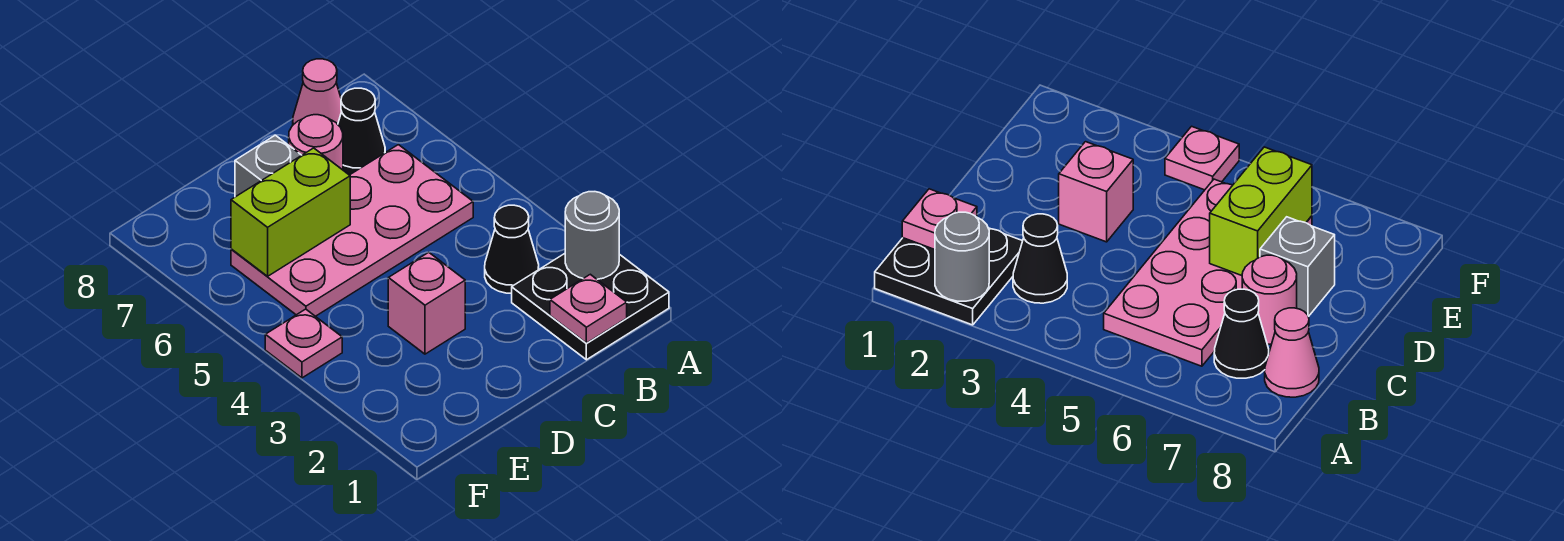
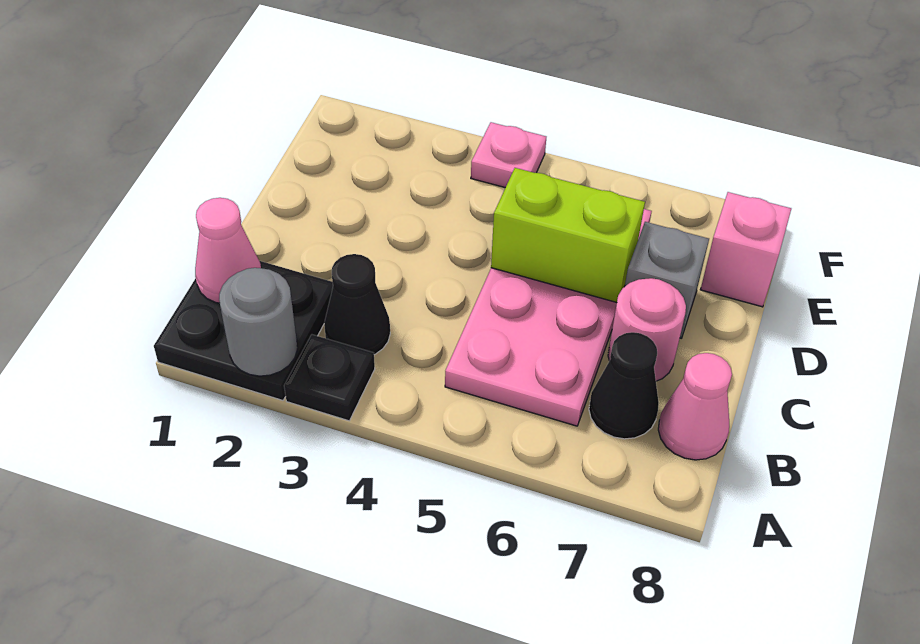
none -> black plate A3 level 1
pink plate B1 level 2 -> pink cone B1 level 2
pink brick D3 level 1 -> pink brick E8 level 1
lime brick D6:E6 level 2 -> lime brick D5:D6 level 2

